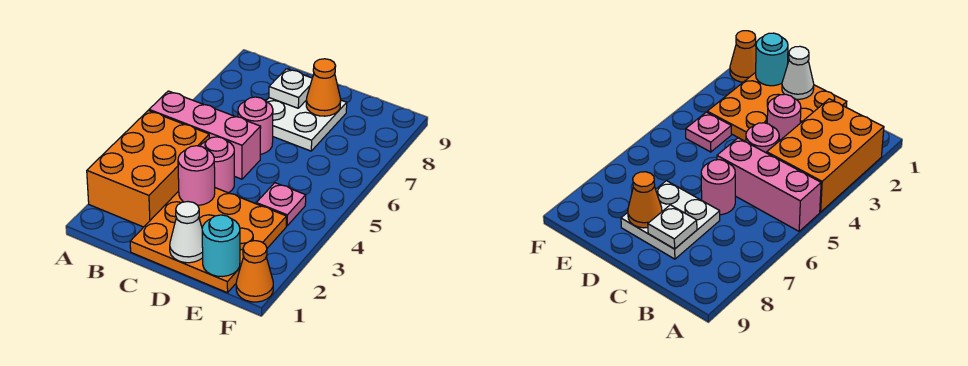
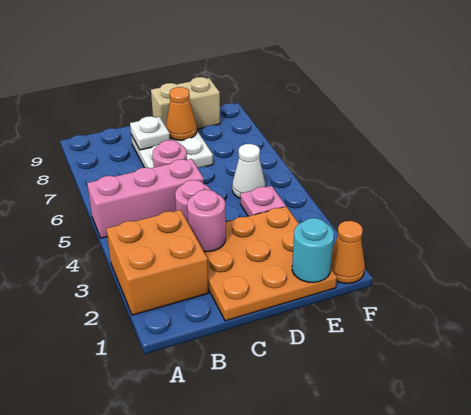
orange brick A2:B4 level 1 -> orange brick A2:B3 level 1
white cone D1 level 2 -> white cone E5 level 1
none -> tan brick D9:E9 level 1

